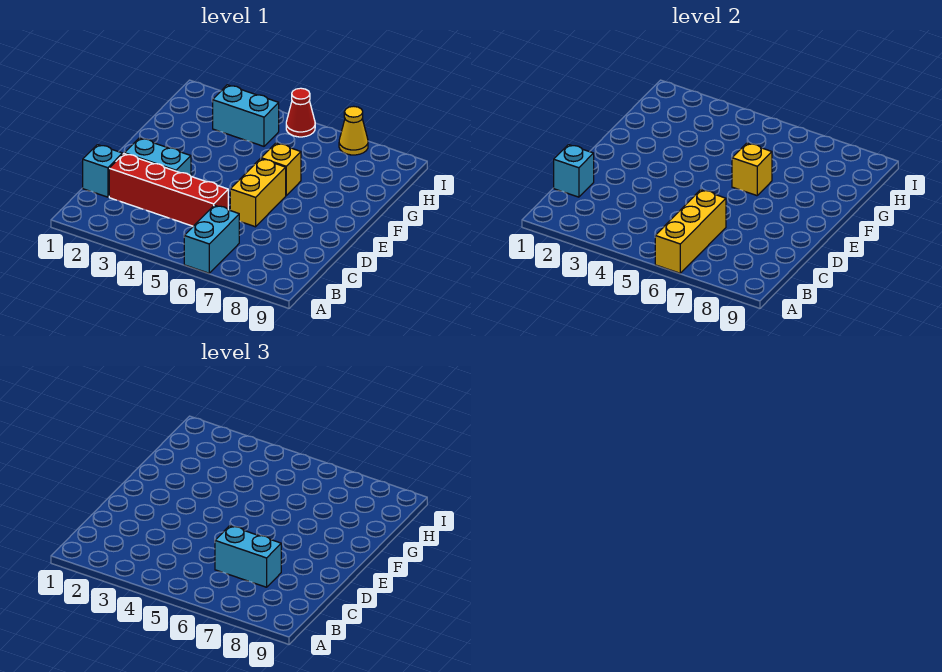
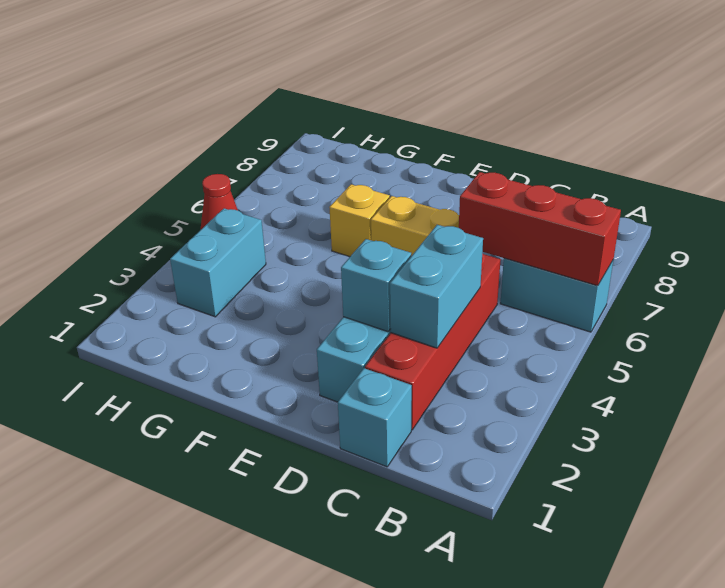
yellow brick A6:C6 level 2 -> red brick A6:C6 level 2
cyan brick C1 level 2 -> cyan brick D3 level 2
cyan brick C6:C7 level 3 -> cyan brick C3:C4 level 2
yellow brick F6 level 2 -> none
yellow cone I7 level 1 -> none

